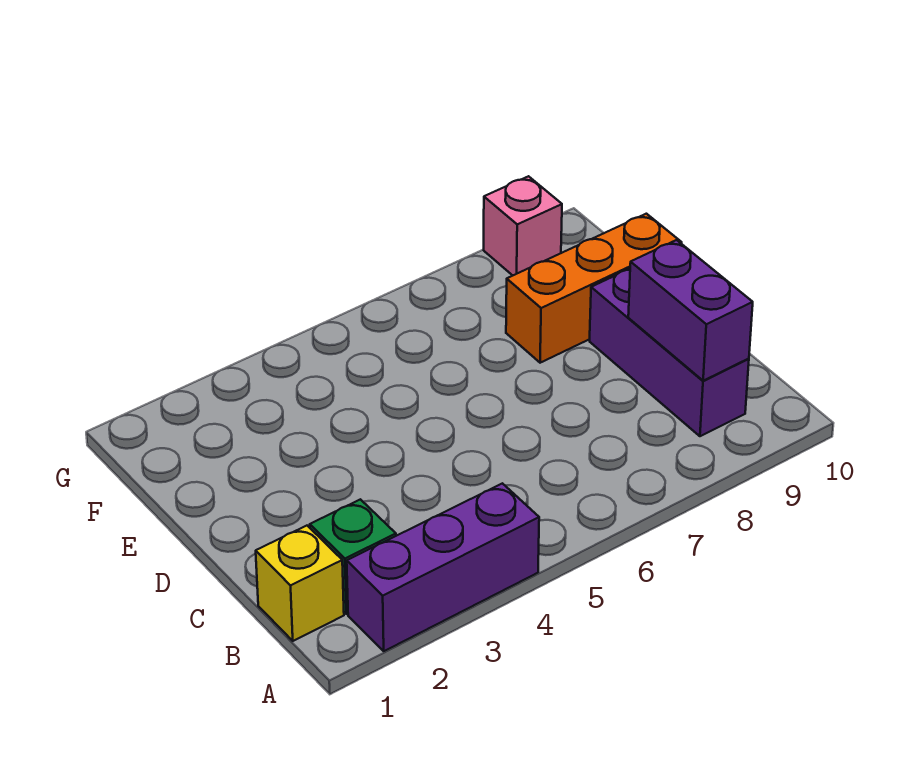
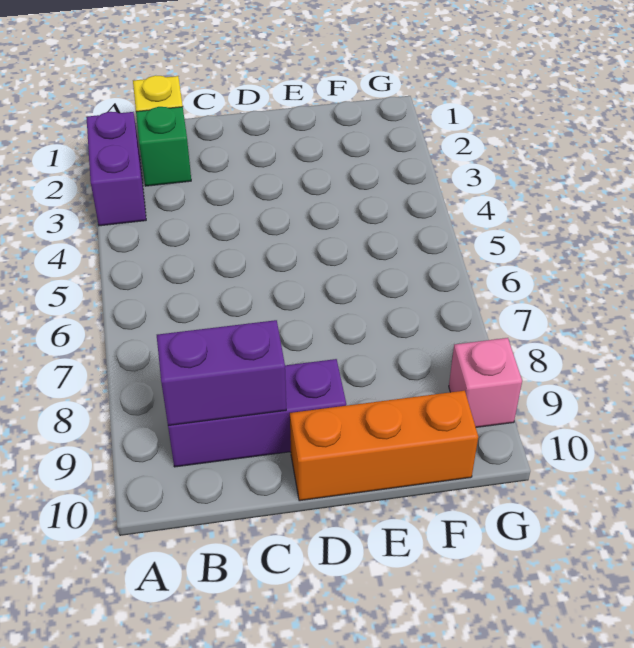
purple brick A2:A4 level 1 -> purple brick A2:A3 level 1
orange brick E8:E10 level 1 -> orange brick D10:F10 level 1

